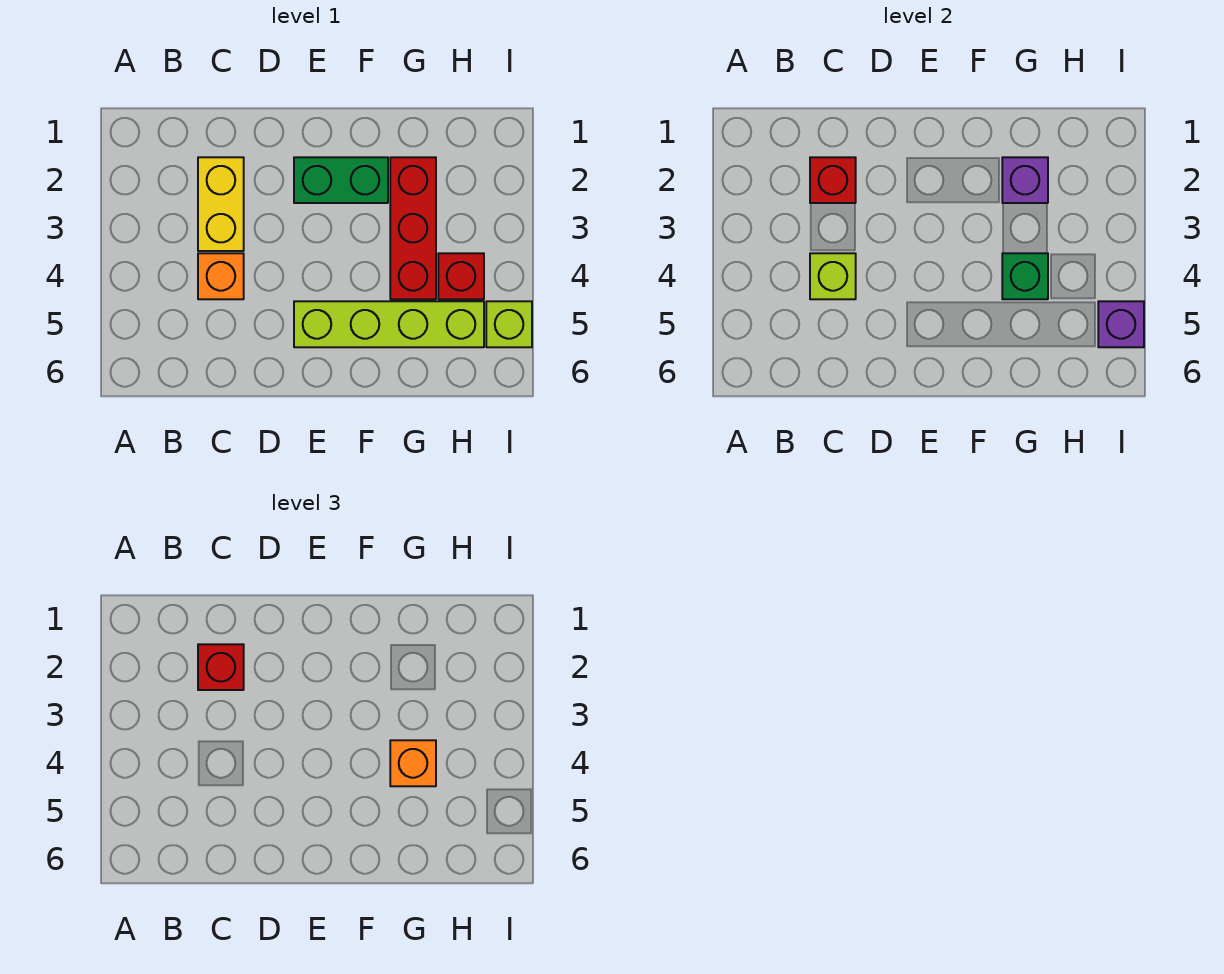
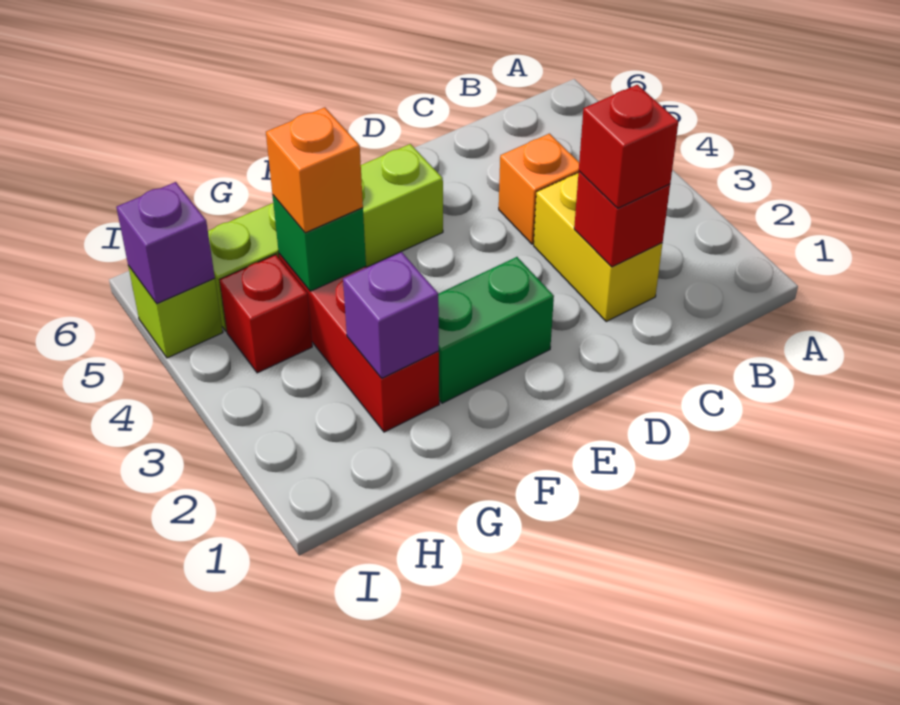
lime brick C4 level 2 -> none

